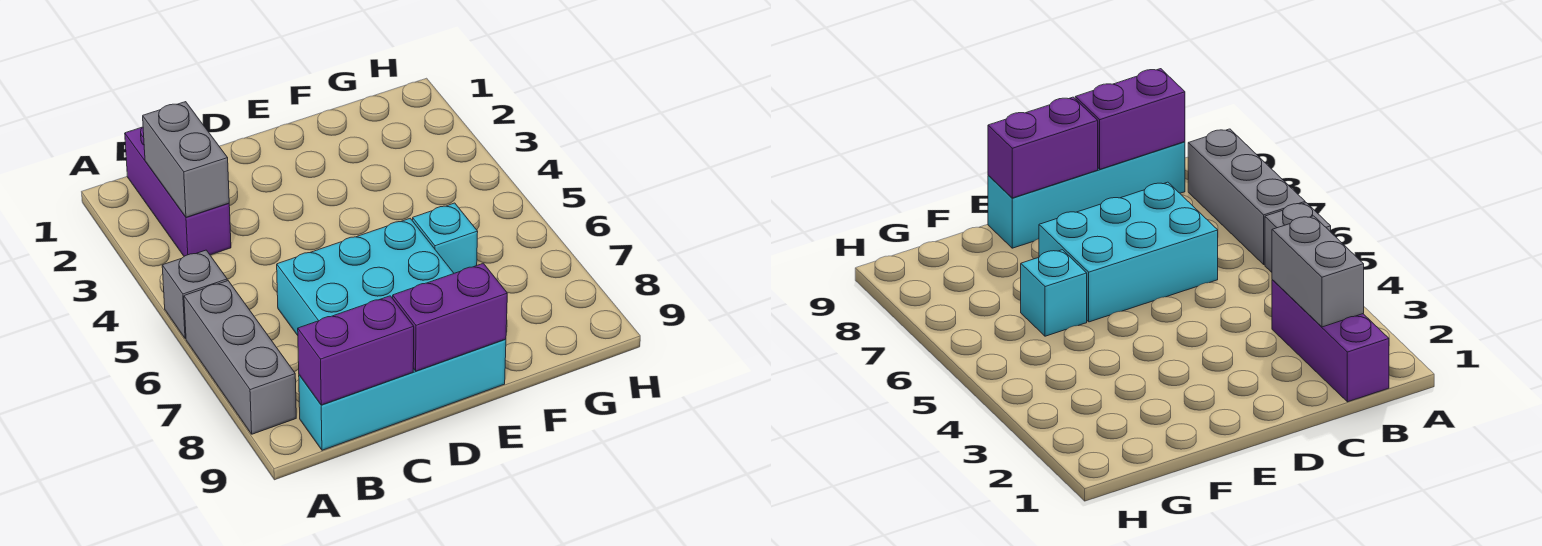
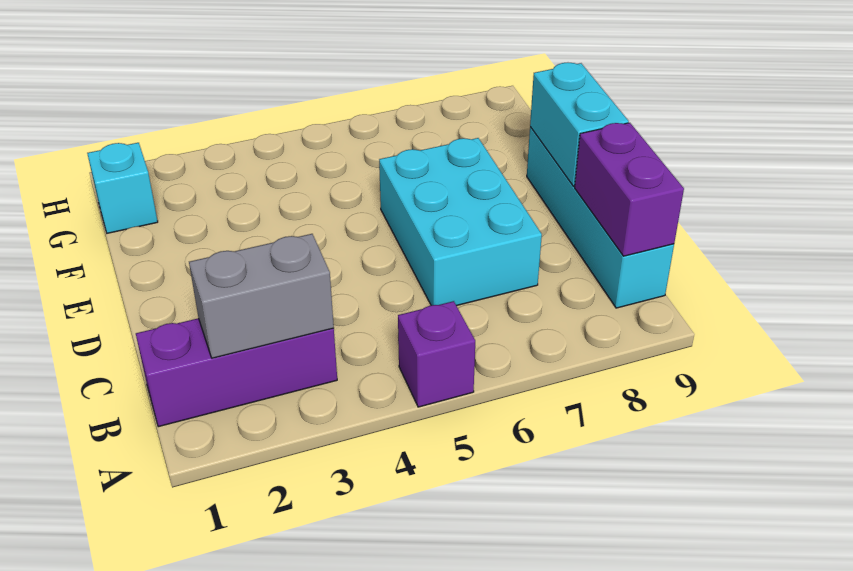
grey brick A5 level 1 -> purple brick A5 level 1
grey brick A6:A8 level 1 -> none
purple brick D9:E9 level 2 -> cyan brick D9:E9 level 2
cyan brick F6 level 1 -> cyan brick G1 level 1

